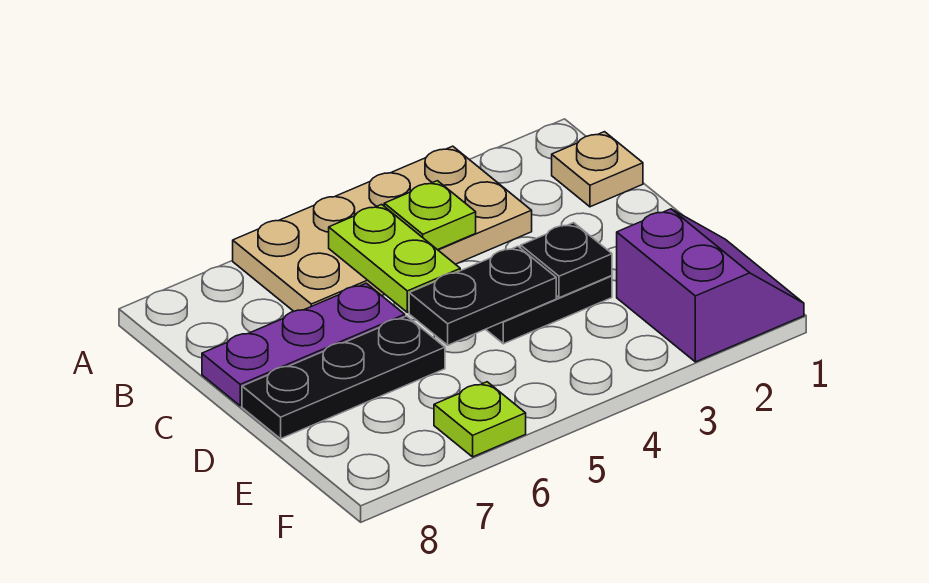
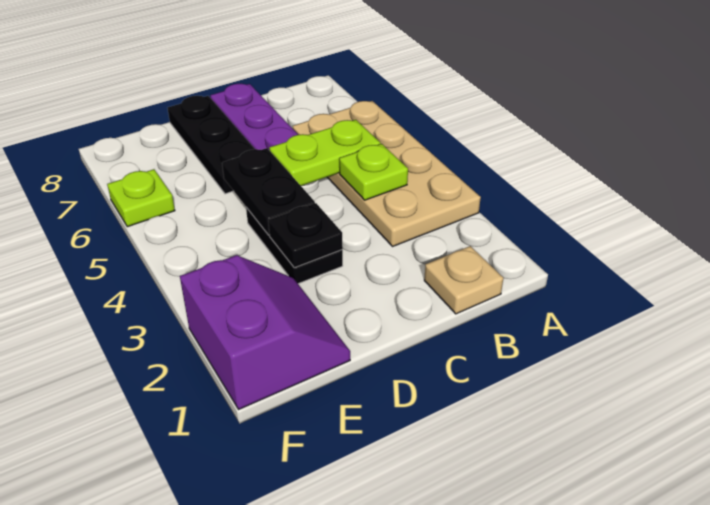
purple slope E1:F2 level 1 top 2 -> purple slope E1:F2 level 1 top F

